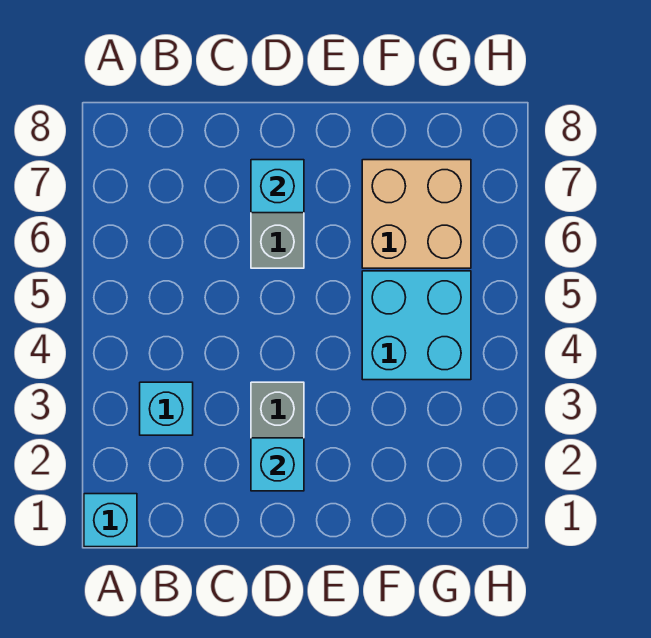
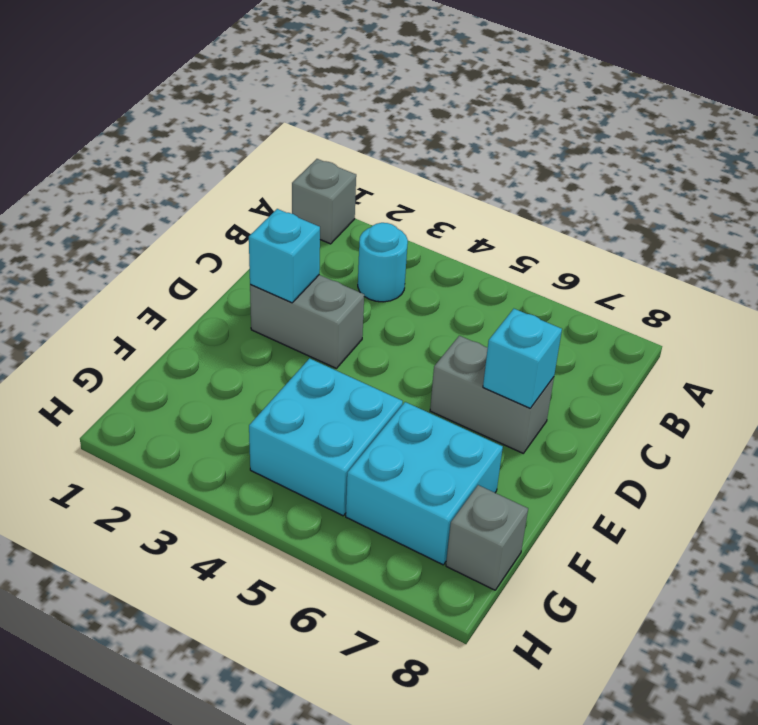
cyan brick A1 level 1 -> grey brick A1 level 1
cyan brick B3 level 1 -> cyan round brick B3 level 1
tan brick F6:G7 level 1 -> cyan brick F6:G7 level 1
none -> grey brick G8 level 1

